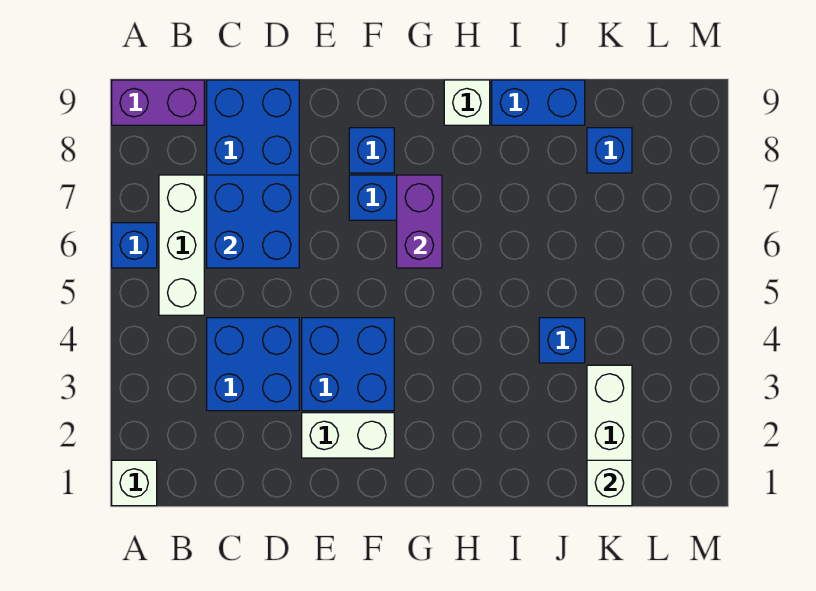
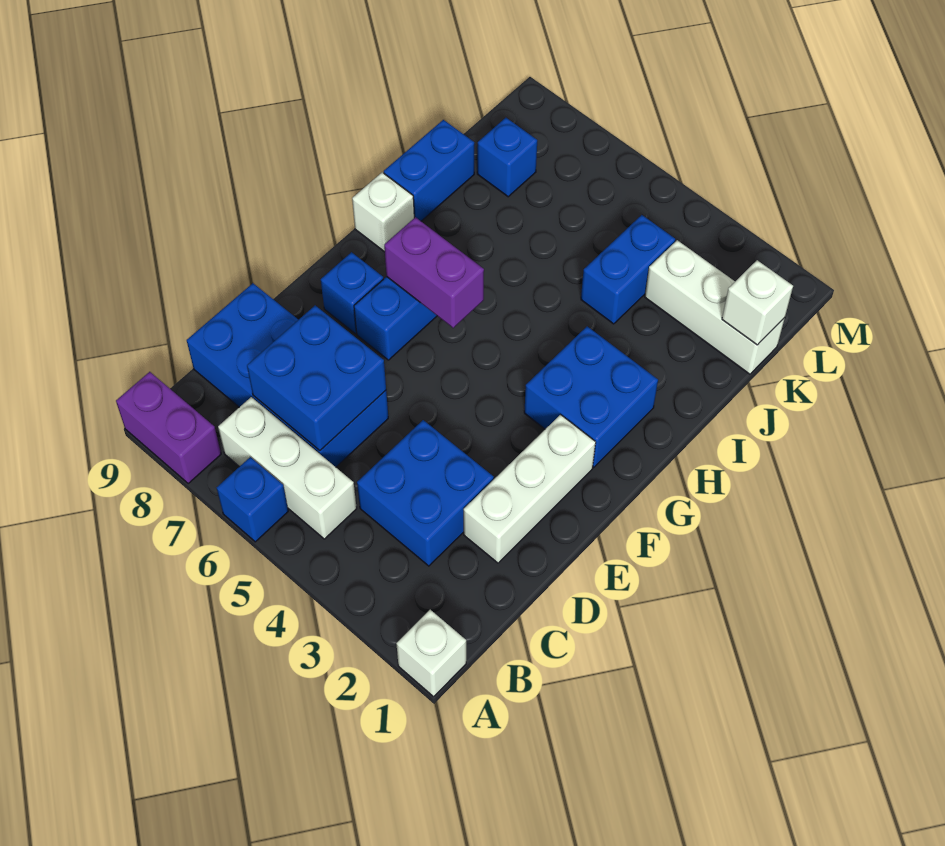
purple brick A9:B9 level 1 -> purple brick A8:A9 level 1
white brick E2:F2 level 1 -> white brick D2:F2 level 1
blue brick E3:F4 level 1 -> blue brick G2:H3 level 1
blue brick J4 level 1 -> blue brick J4:K4 level 1

